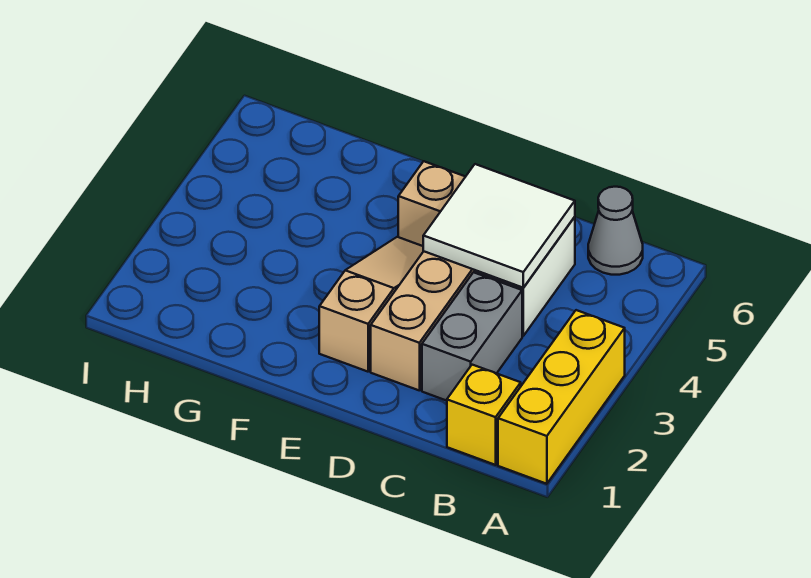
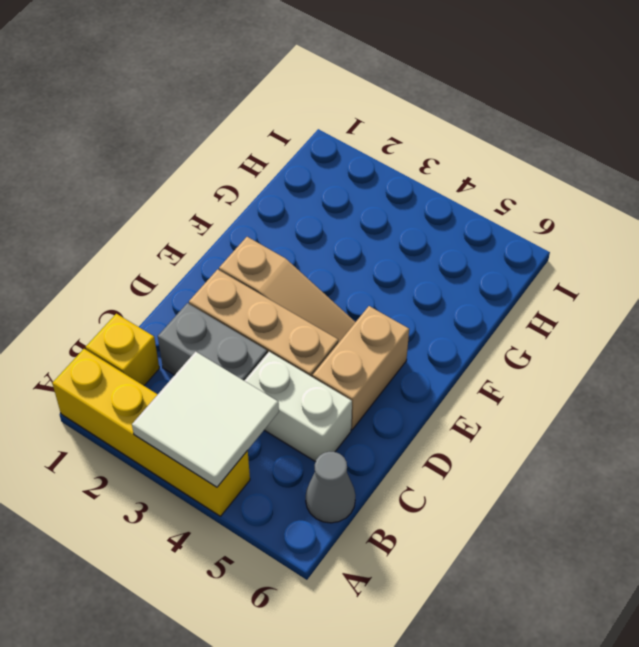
yellow brick A1:A3 level 1 -> yellow brick A1:A4 level 1
white tile C4:D5 level 2 -> white tile A3:B4 level 2

